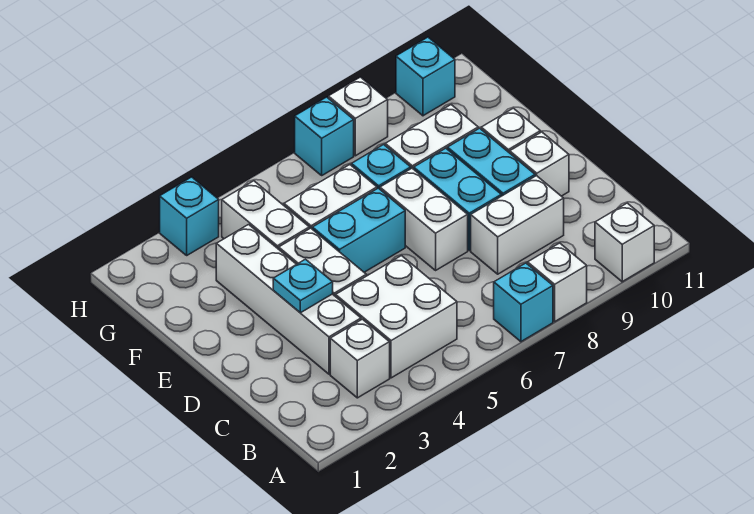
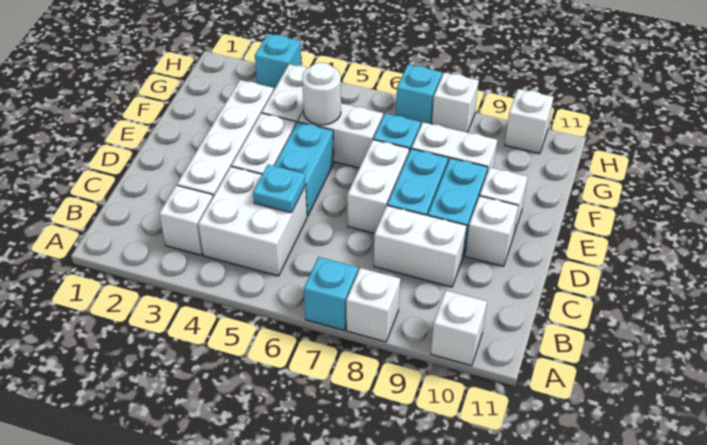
cyan plate D3 level 2 -> cyan plate C5 level 2
cyan brick E5:E6 level 1 -> cyan brick D5:E5 level 1
none -> white round brick F5 level 2
cyan brick H10 level 1 -> white brick H10 level 1

